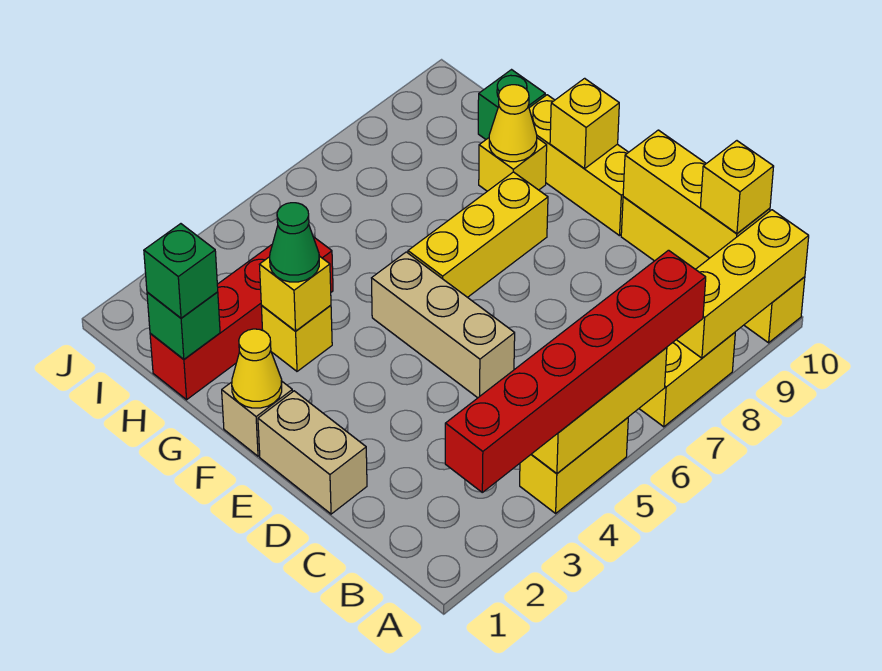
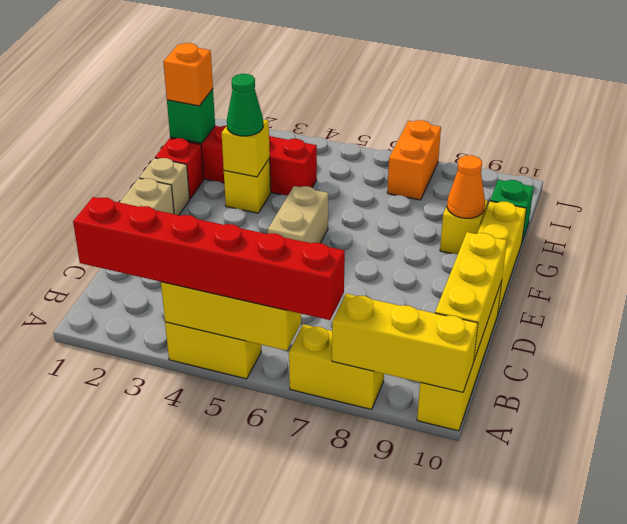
yellow brick B10 level 3 -> none
tan brick D5:F5 level 1 -> tan brick E5:F5 level 1
yellow cone F1 level 2 -> none
yellow brick F6:F8 level 1 -> none
yellow brick F10 level 2 -> none
none -> red brick G1 level 1
yellow cone G9 level 2 -> orange cone G9 level 2
green brick H1 level 3 -> orange brick H1 level 3
none -> orange brick I7:J7 level 1

